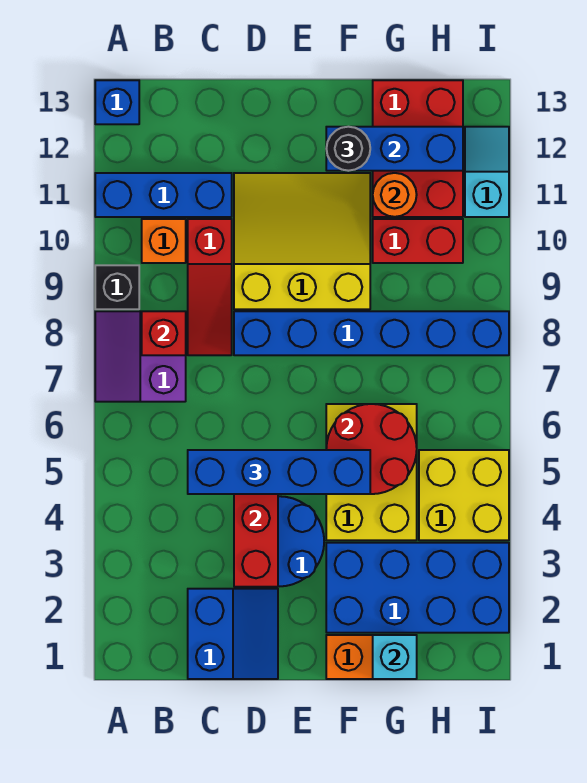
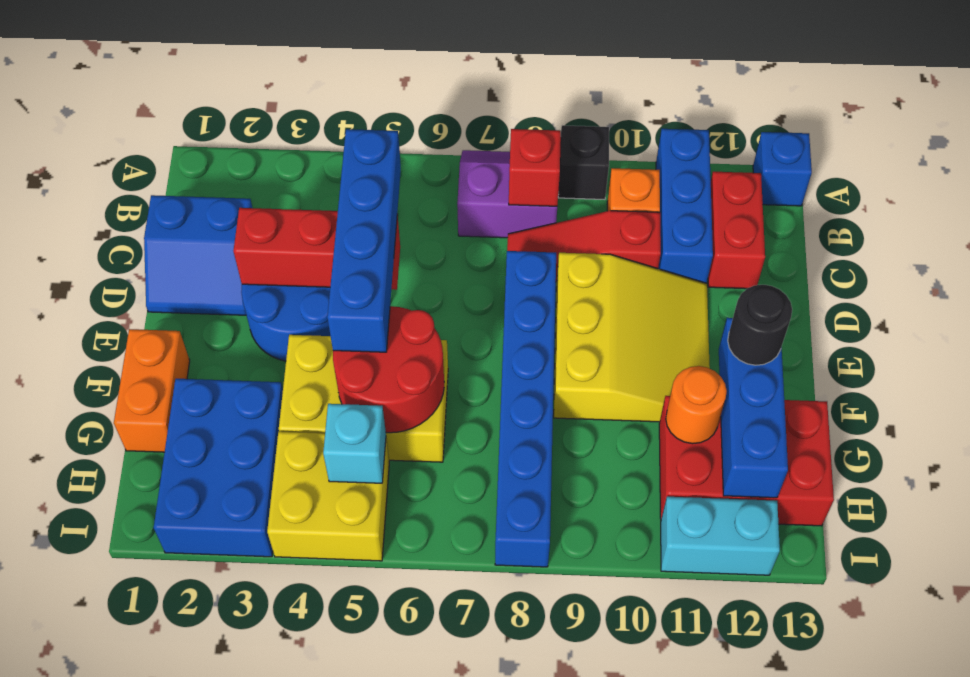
blue brick F2:I3 level 1 -> blue brick G2:I3 level 1
cyan brick G1 level 2 -> cyan brick H5 level 2
red brick G10:H10 level 1 -> red brick B12:C12 level 1
cyan slope I11:I12 level 1 top 11 -> cyan brick I11:I12 level 1

